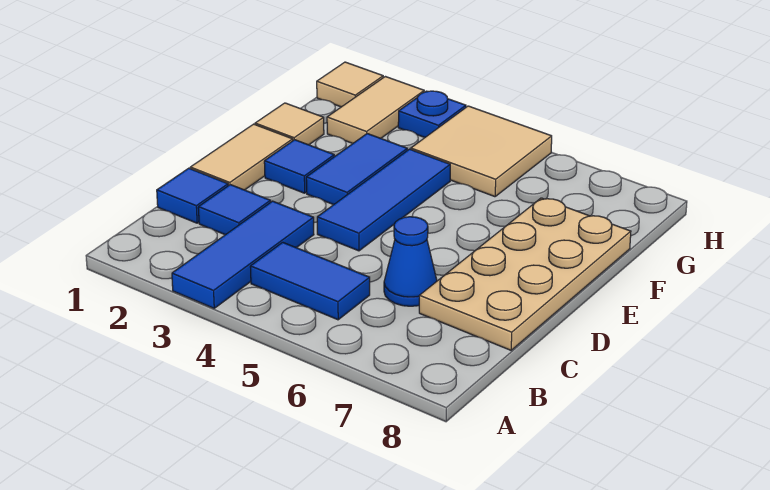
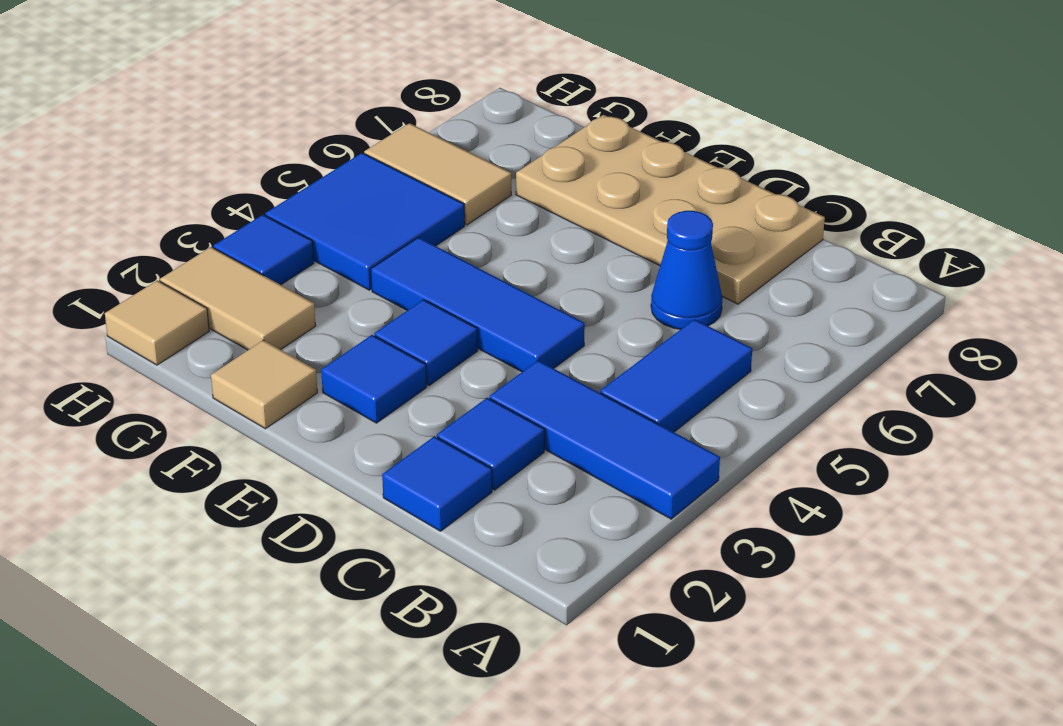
tan tile D1:E1 level 1 -> tan tile G6:H6 level 1
blue tile E3:F3 level 1 -> blue tile E3 level 1
tan tile G4:H5 level 1 -> blue tile G4:H5 level 1
blue plate H3 level 1 -> blue tile H3 level 1

